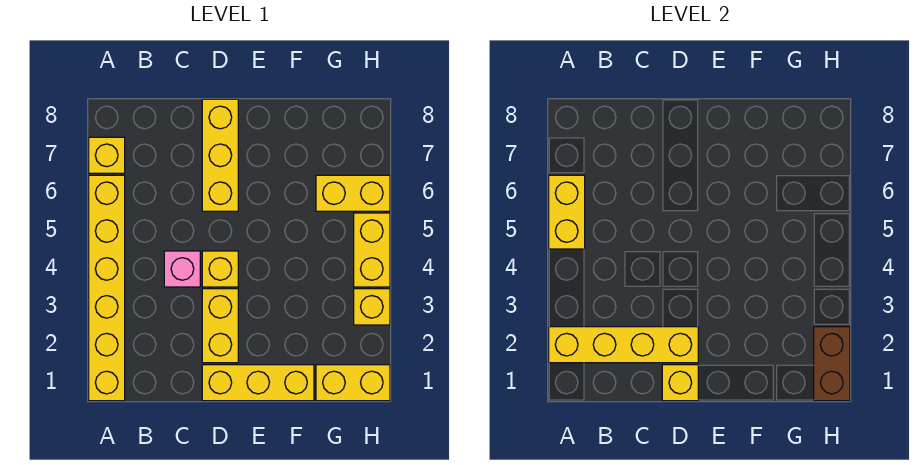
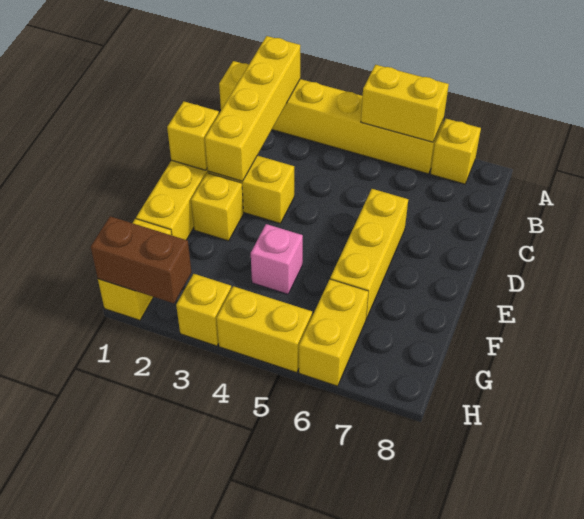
pink brick C4 level 1 -> pink brick F4 level 1
yellow brick D4 level 1 -> yellow brick E2 level 1
yellow brick D6:D8 level 1 -> yellow brick D6:F6 level 1

